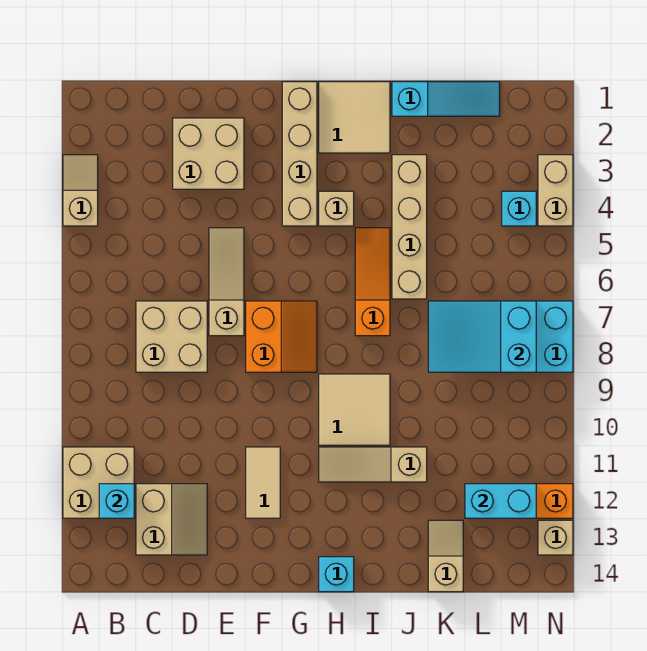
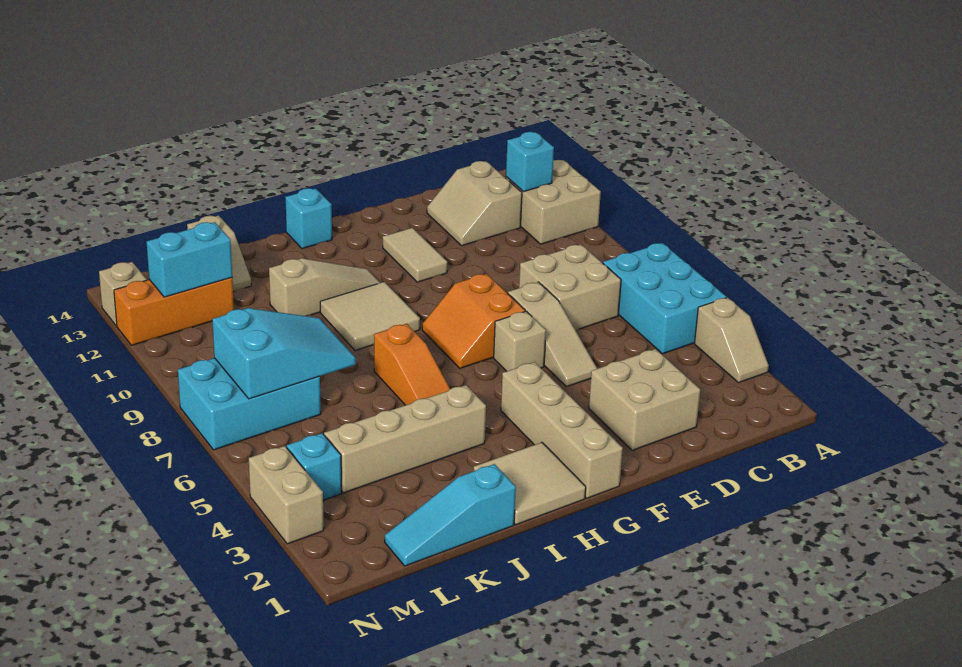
none -> cyan brick A5:B7 level 1
tan brick H4 level 1 -> tan brick F6 level 1
tan brick J3:J6 level 1 -> tan brick I4:L4 level 1

